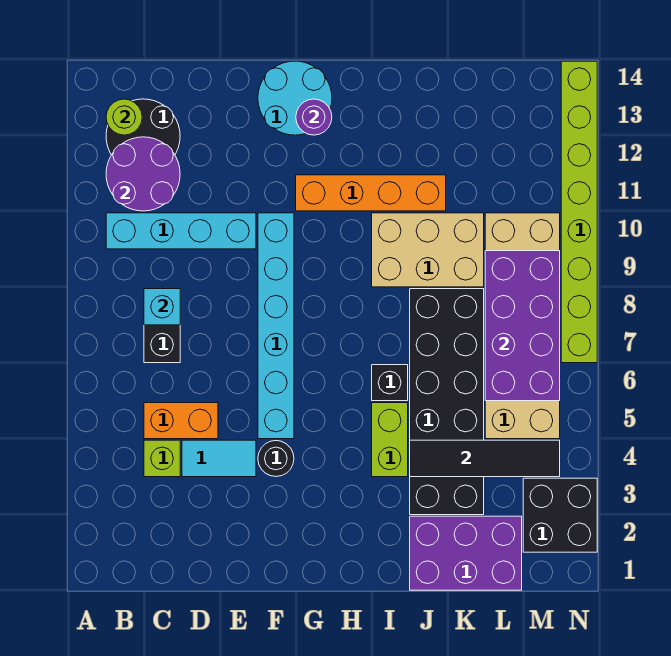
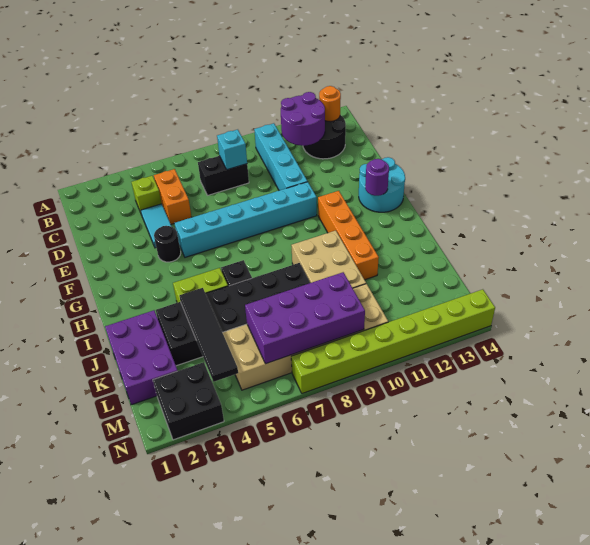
lime round brick B13 level 2 -> orange round brick B13 level 2

